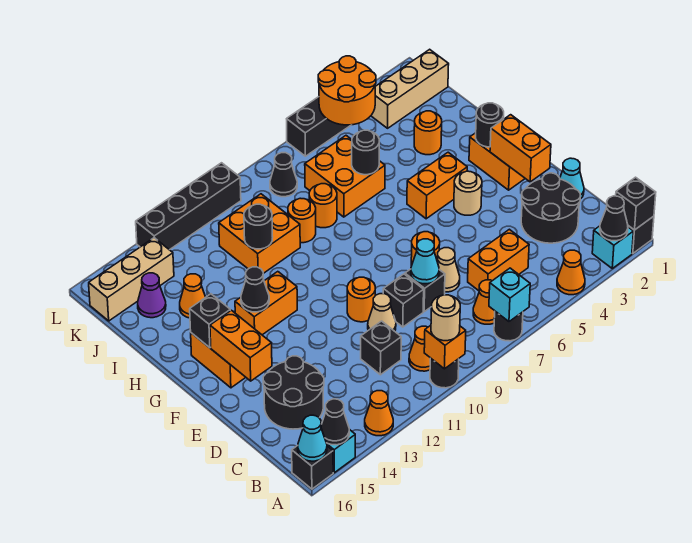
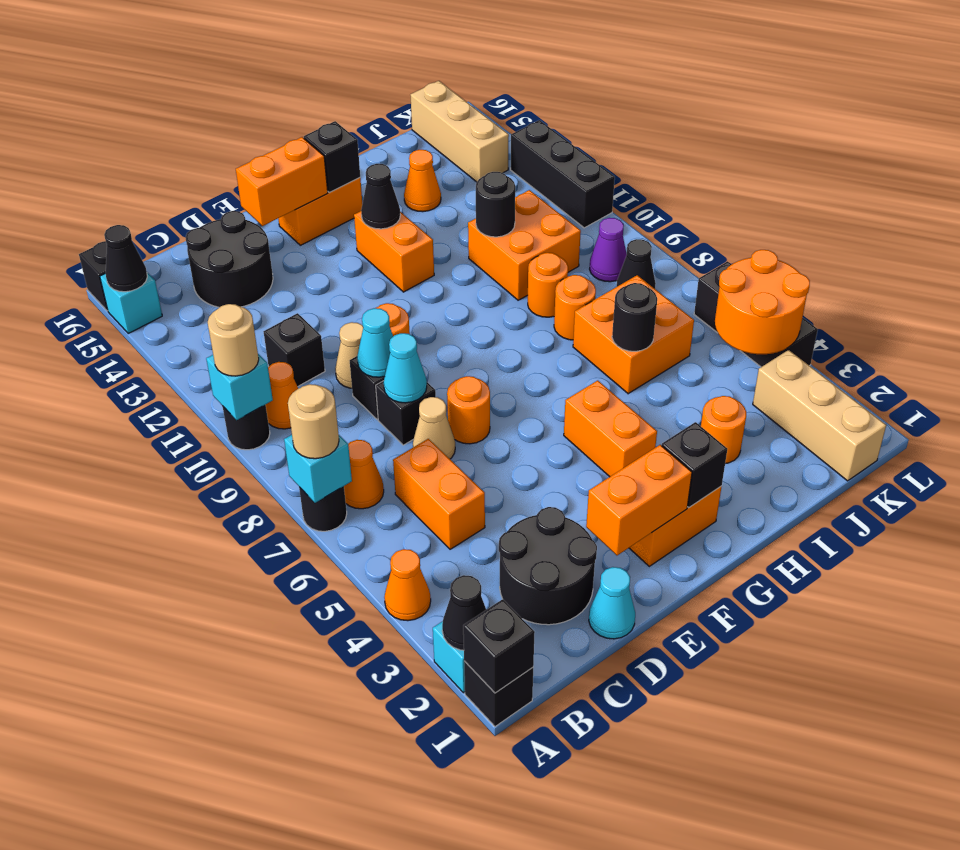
orange brick A10 level 2 -> cyan brick A10 level 2
orange cone A13 level 1 -> none
cyan cone A16 level 2 -> cyan cone D9 level 2
tan round brick F4 level 1 -> tan round brick A7 level 3
black round brick G2 level 2 -> black brick G2 level 2
purple cone J15 level 1 -> purple cone K9 level 1
black brick L10:L13 level 1 -> black brick L11:L13 level 1

